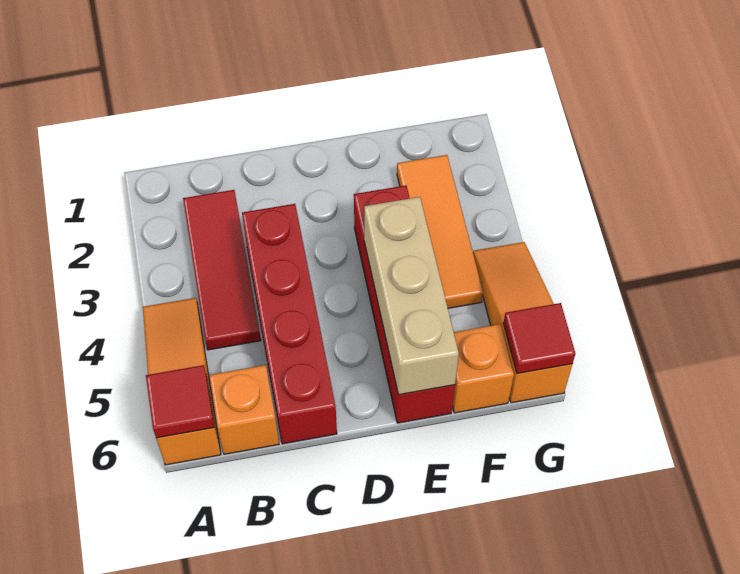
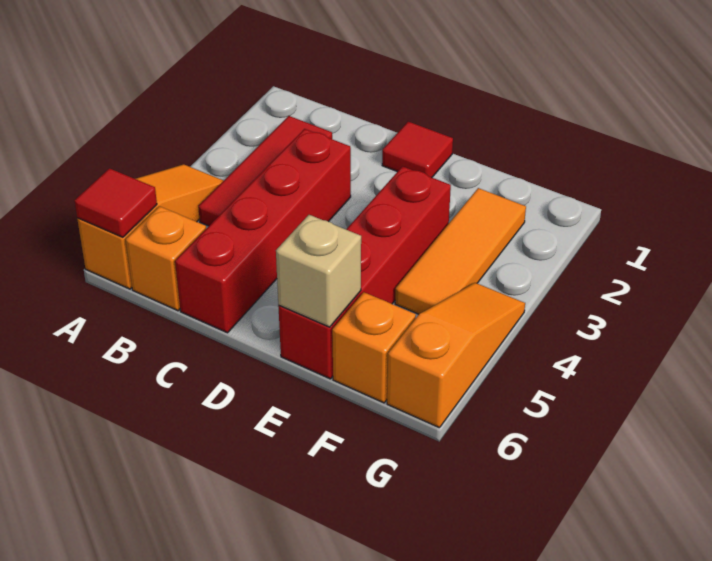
tan brick E4:E6 level 2 -> tan brick E6 level 2
red tile G6 level 2 -> red tile D1 level 1

